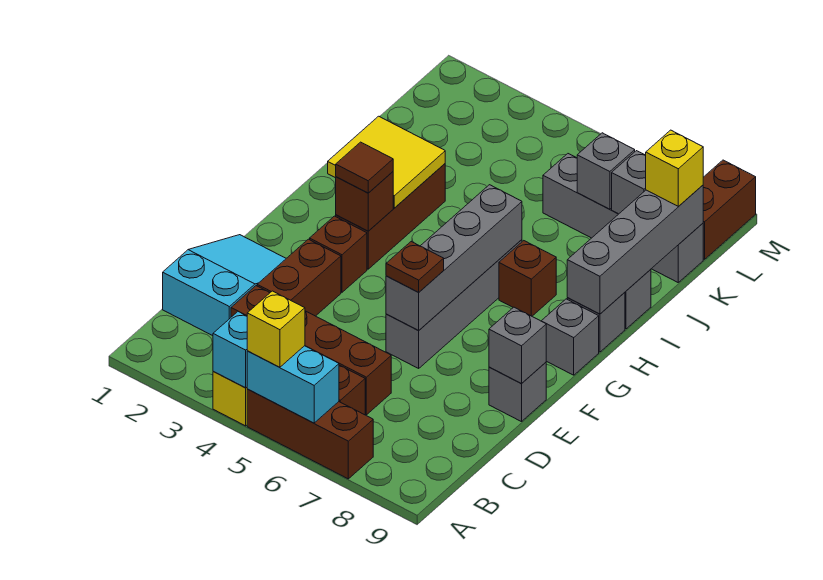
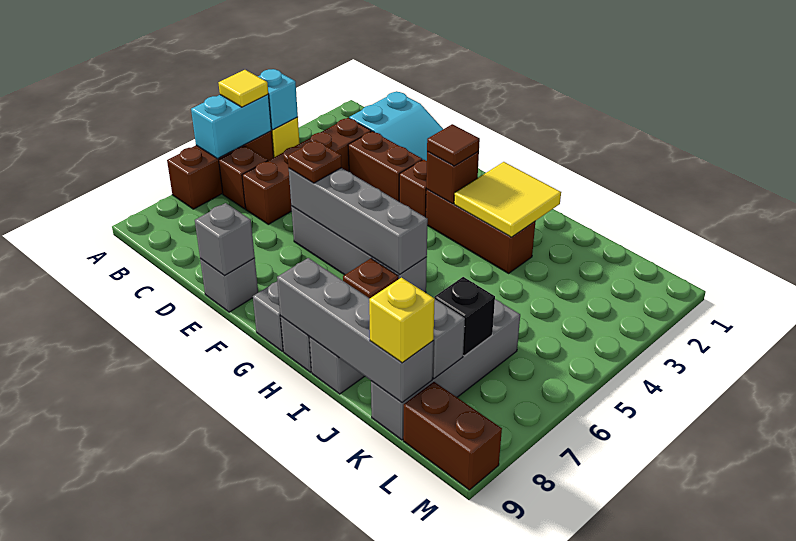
yellow brick A5 level 3 -> yellow tile A5 level 3
grey brick K7 level 2 -> black brick K7 level 2

